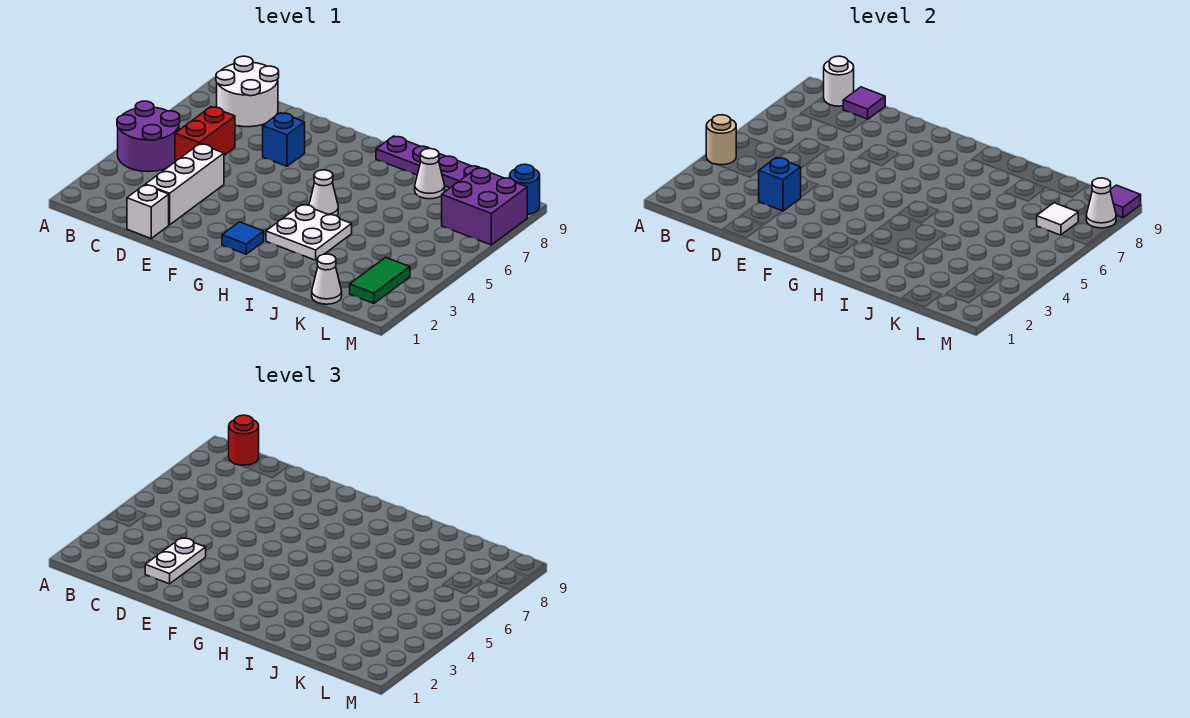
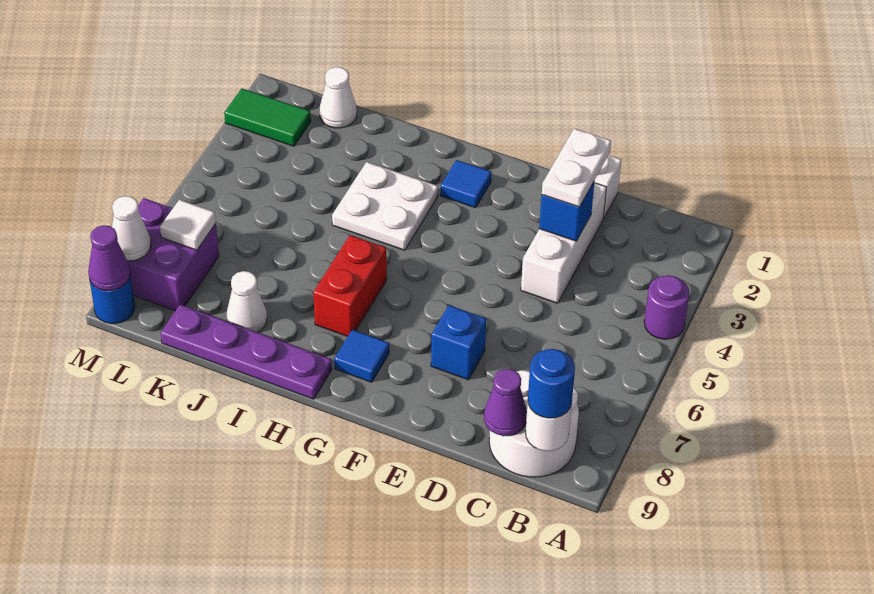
purple round brick A4:B5 level 1 -> purple round brick A4 level 1
tan round brick A4 level 2 -> none
red round brick B9 level 3 -> blue round brick B9 level 3
red brick C5:C6 level 1 -> red brick H6:H7 level 1
purple tile C9 level 2 -> purple cone C9 level 2
none -> blue tile G8 level 1
white cone H5 level 1 -> none
green tile L2:L3 level 1 -> green tile L2:M2 level 1
purple tile M9 level 2 -> purple cone M9 level 2

